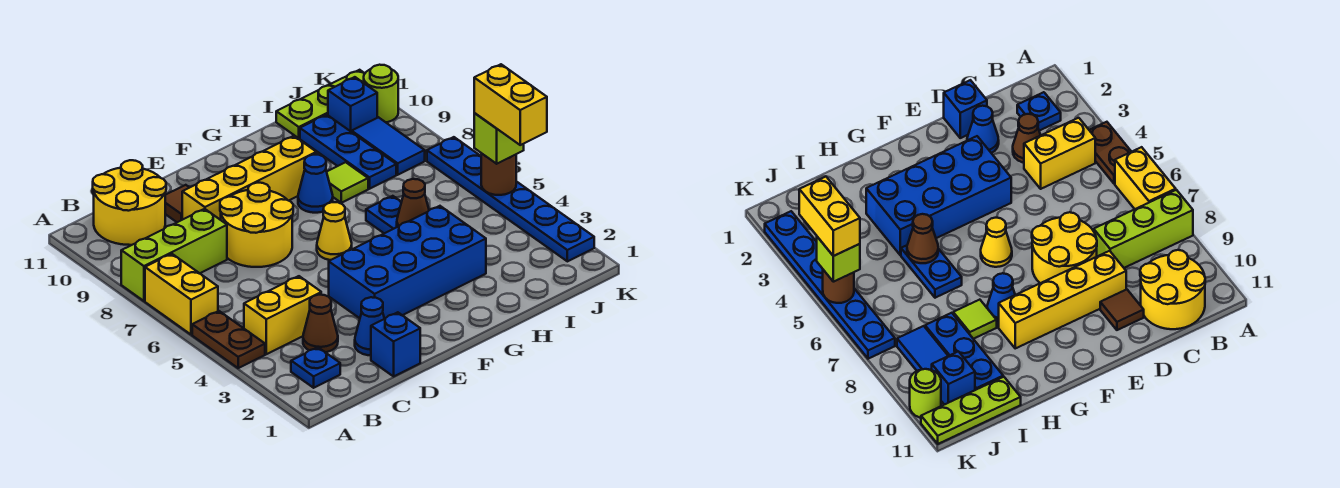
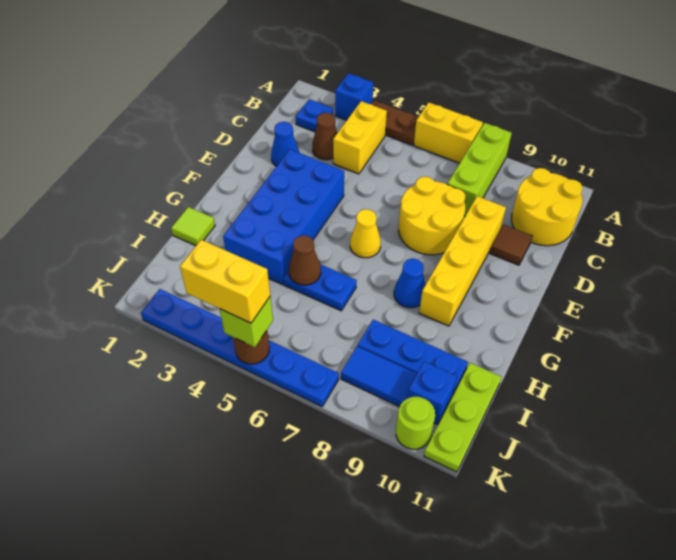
blue brick D1 level 1 -> blue brick A3 level 1
lime tile H8 level 1 -> lime tile H1 level 1

